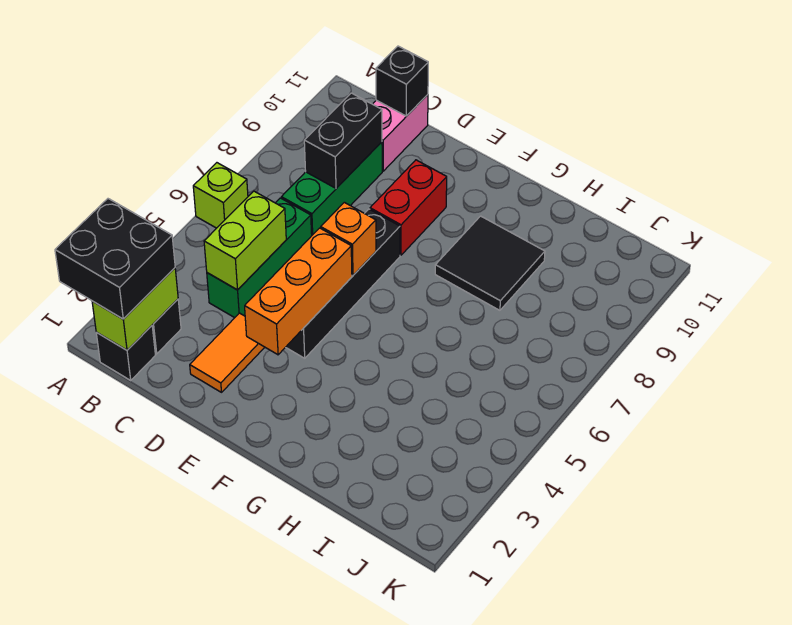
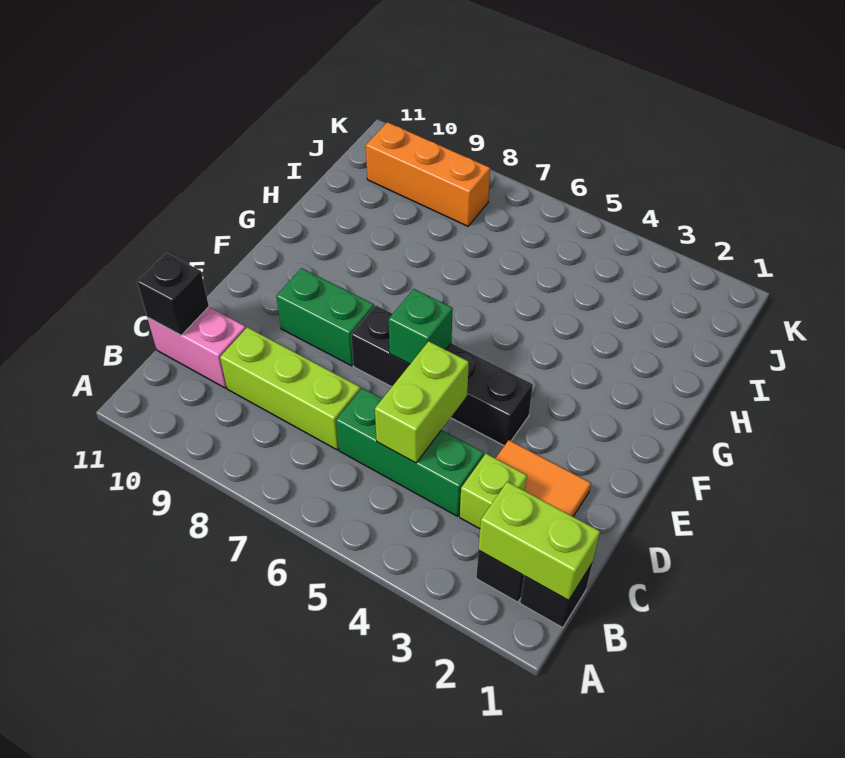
black brick A1:B2 level 3 -> none
lime brick A6 level 1 -> lime brick C3 level 1
lime brick C4:C5 level 2 -> lime brick C5:D5 level 2
green brick C7:C9 level 1 -> lime brick C7:C9 level 1
black brick C8:C9 level 2 -> none
orange brick E3:E5 level 2 -> orange brick J8:J10 level 1
orange brick E6 level 2 -> green brick E6 level 2
red brick E8:E9 level 1 -> green brick E8:E9 level 1
black tile G8:H9 level 1 -> none

